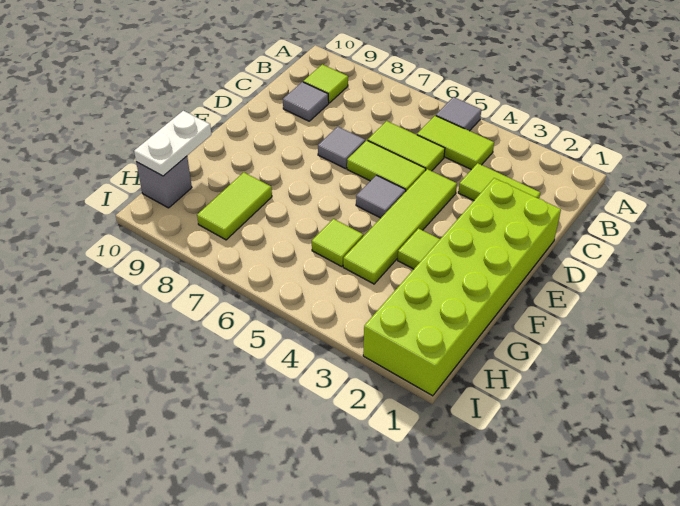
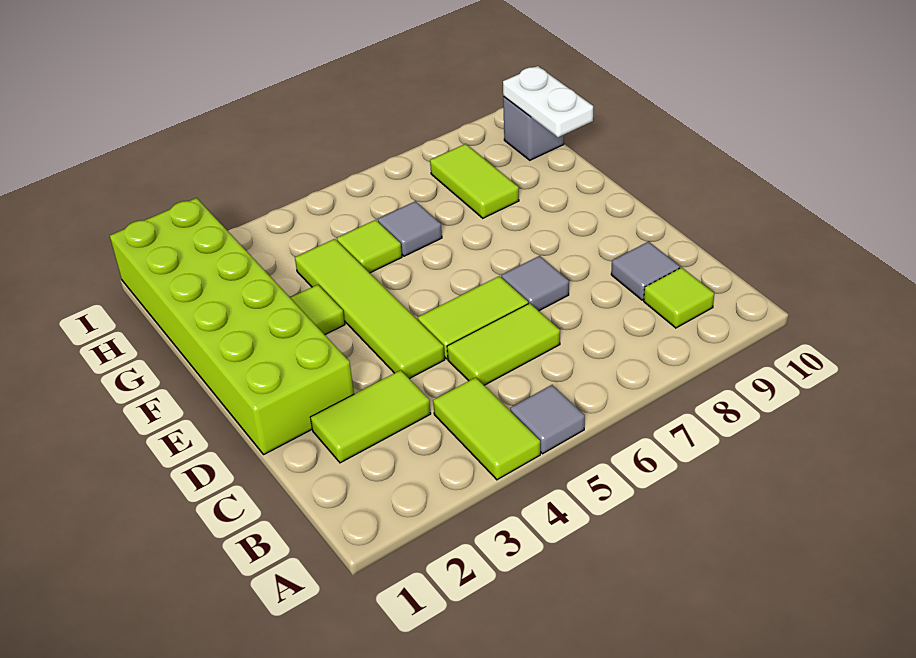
lime tile B4:B5 level 1 -> lime tile A4:B4 level 1
grey tile E5 level 1 -> grey tile G6 level 1

